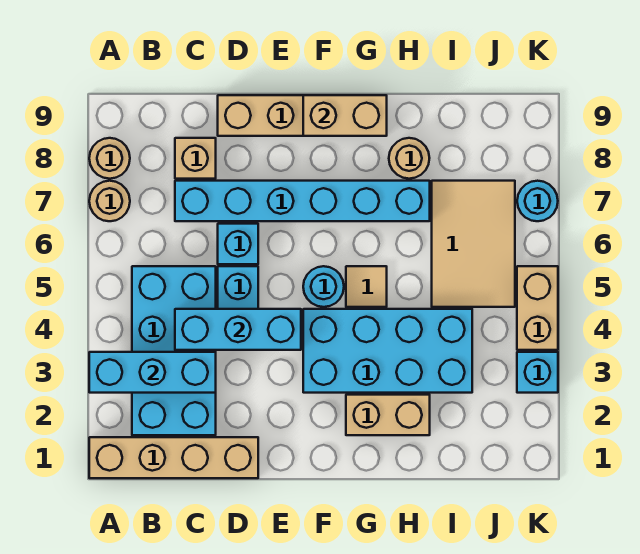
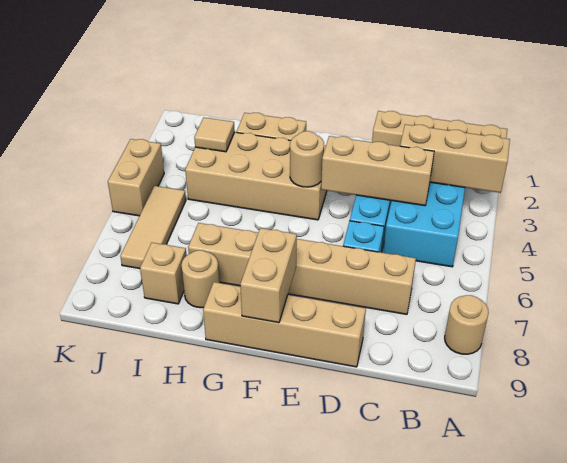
cyan brick A3:C3 level 2 -> tan brick A3:C3 level 2
tan round brick A7 level 1 -> tan round brick F4 level 2
cyan brick C4:E4 level 2 -> tan brick C4:E4 level 2
cyan brick C7:H7 level 1 -> tan brick C7:H7 level 1
tan brick C8 level 1 -> tan brick I8 level 1
cyan brick F3:I4 level 1 -> tan brick F3:I4 level 1
cyan round brick F5 level 1 -> none
tan brick F9:G9 level 2 -> tan brick F8:F9 level 2
tan tile G5 level 1 -> tan tile I3 level 2
tan tile I5:J7 level 1 -> tan tile J5:J7 level 1
cyan brick K3 level 1 -> none
cyan round brick K7 level 1 -> none

